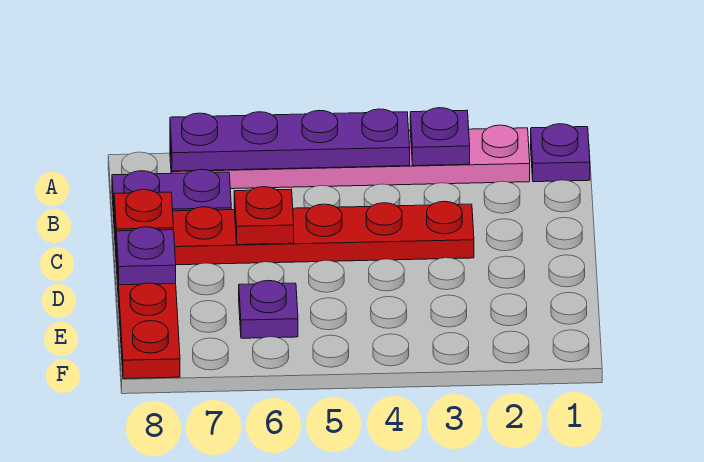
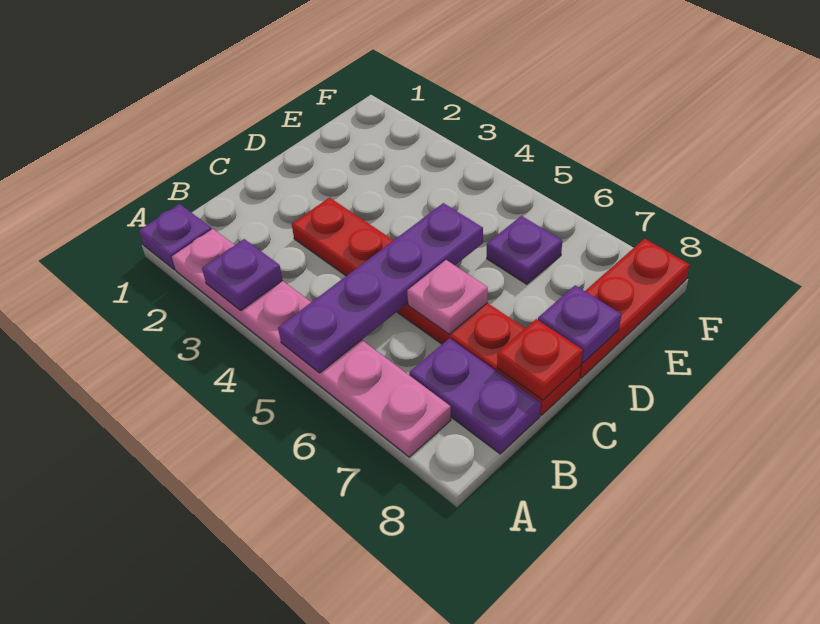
purple plate A4:A7 level 2 -> purple plate A5:D5 level 2
red plate C6 level 2 -> pink plate C6 level 2

